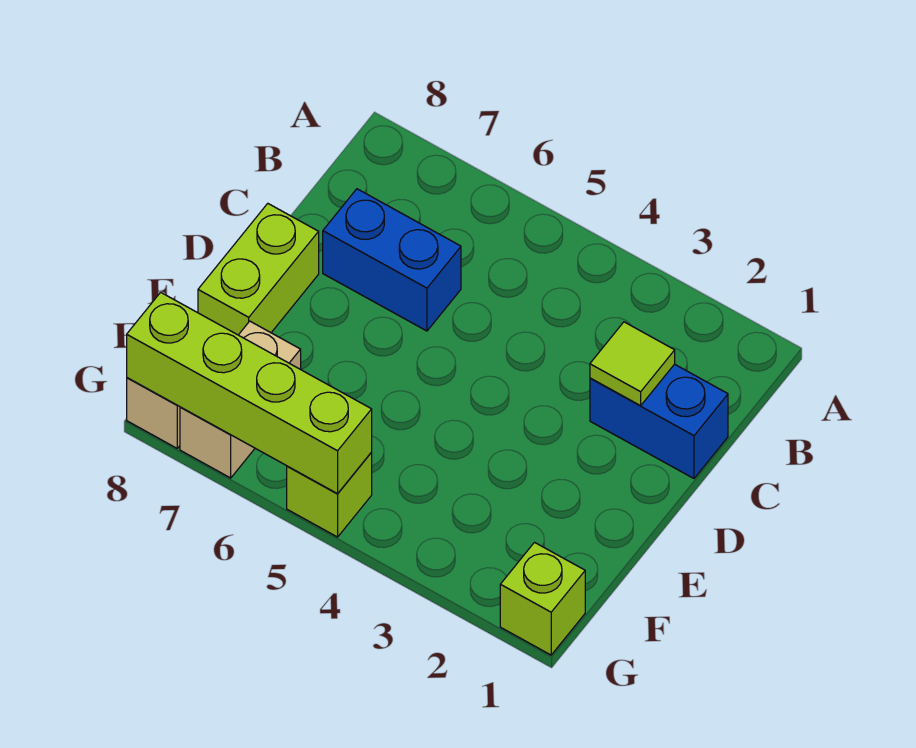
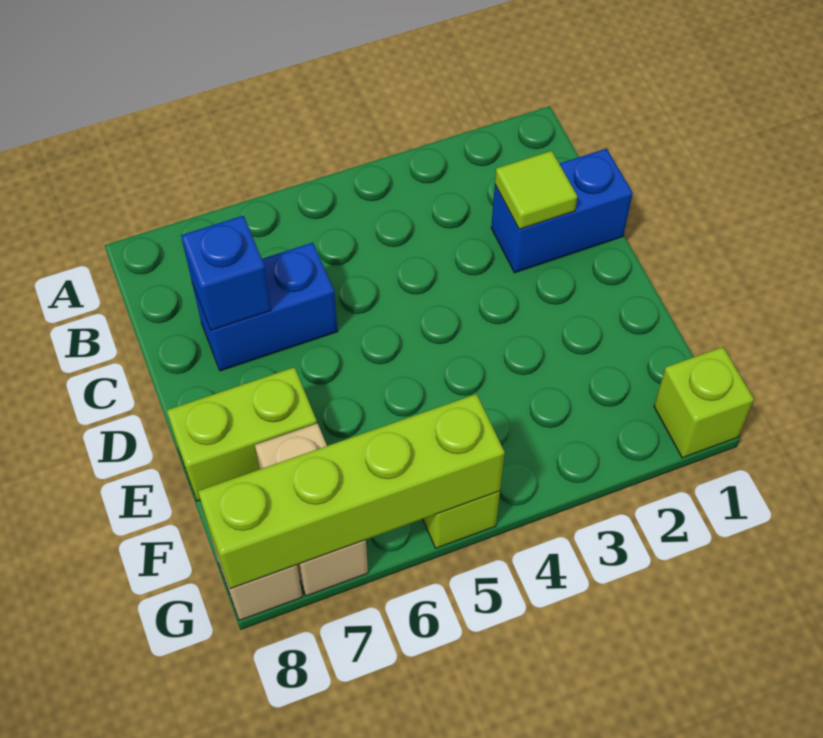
none -> blue brick C7 level 2
lime brick D8:E8 level 1 -> lime brick E7:E8 level 1

